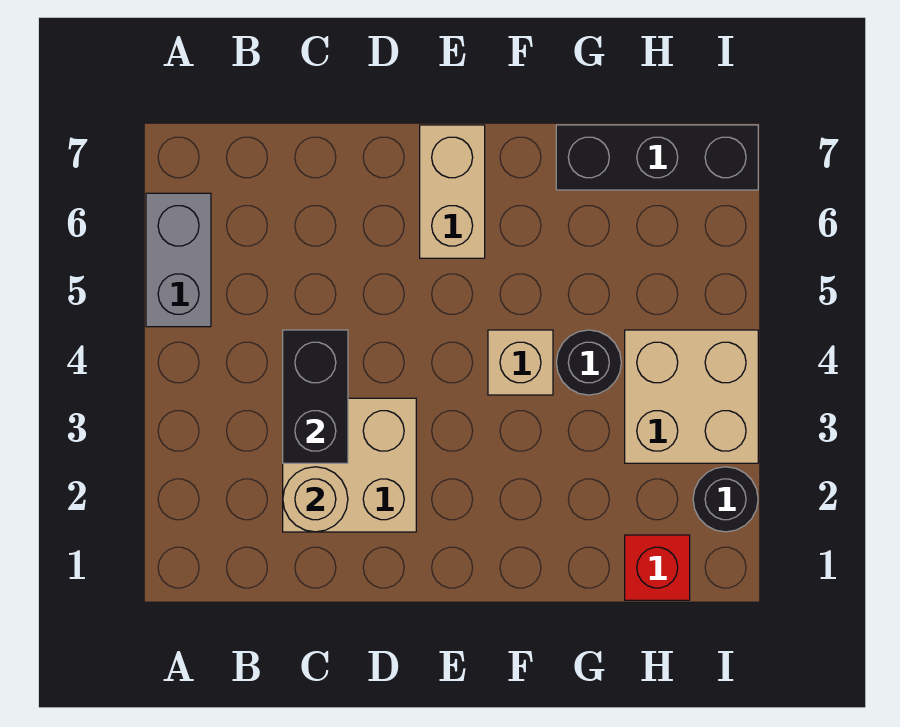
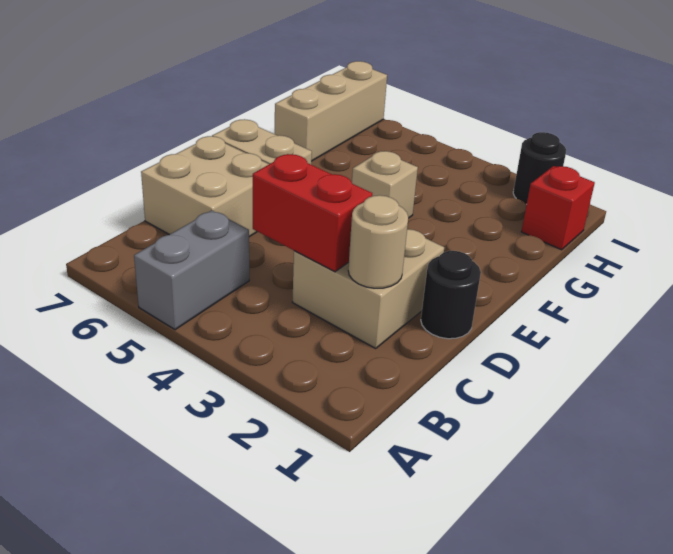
grey brick A5:A6 level 1 -> grey brick A5:B5 level 1
black brick C3:C4 level 2 -> red brick C3:C4 level 2
black round brick G4 level 1 -> black round brick D1 level 1
black brick G7:I7 level 1 -> tan brick G7:I7 level 1
tan brick H3:I4 level 1 -> tan brick C6:D7 level 1

